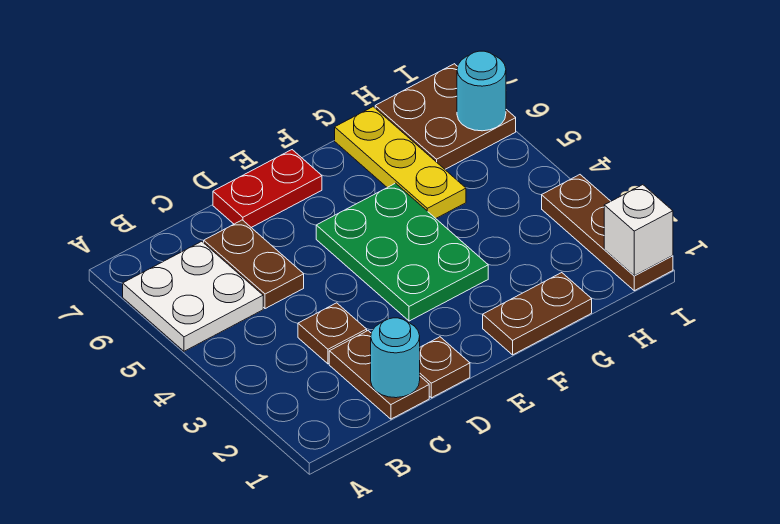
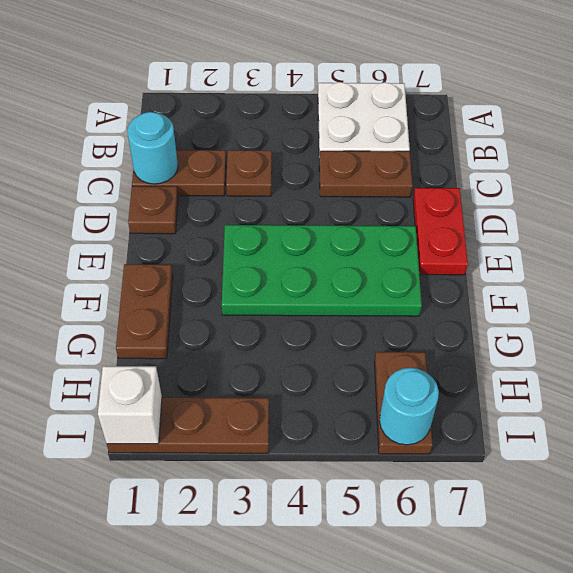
green plate E3:F5 level 1 -> green plate E3:F6 level 1
yellow plate G5:G7 level 1 -> none
brown plate H6:I7 level 1 -> brown plate H6:I6 level 1

